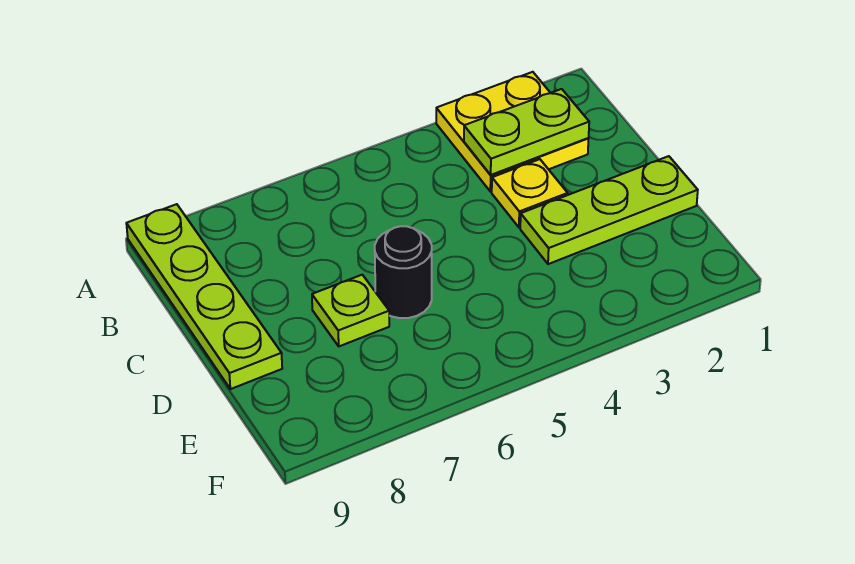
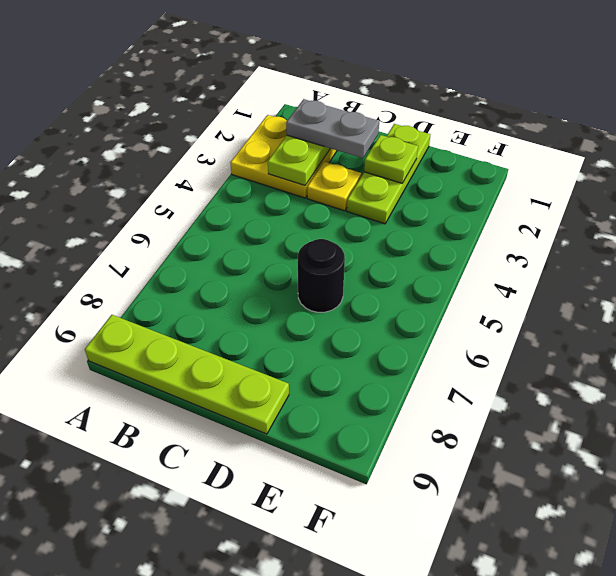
none -> grey plate B2:C2 level 3
lime plate D7 level 1 -> lime plate D2 level 2

